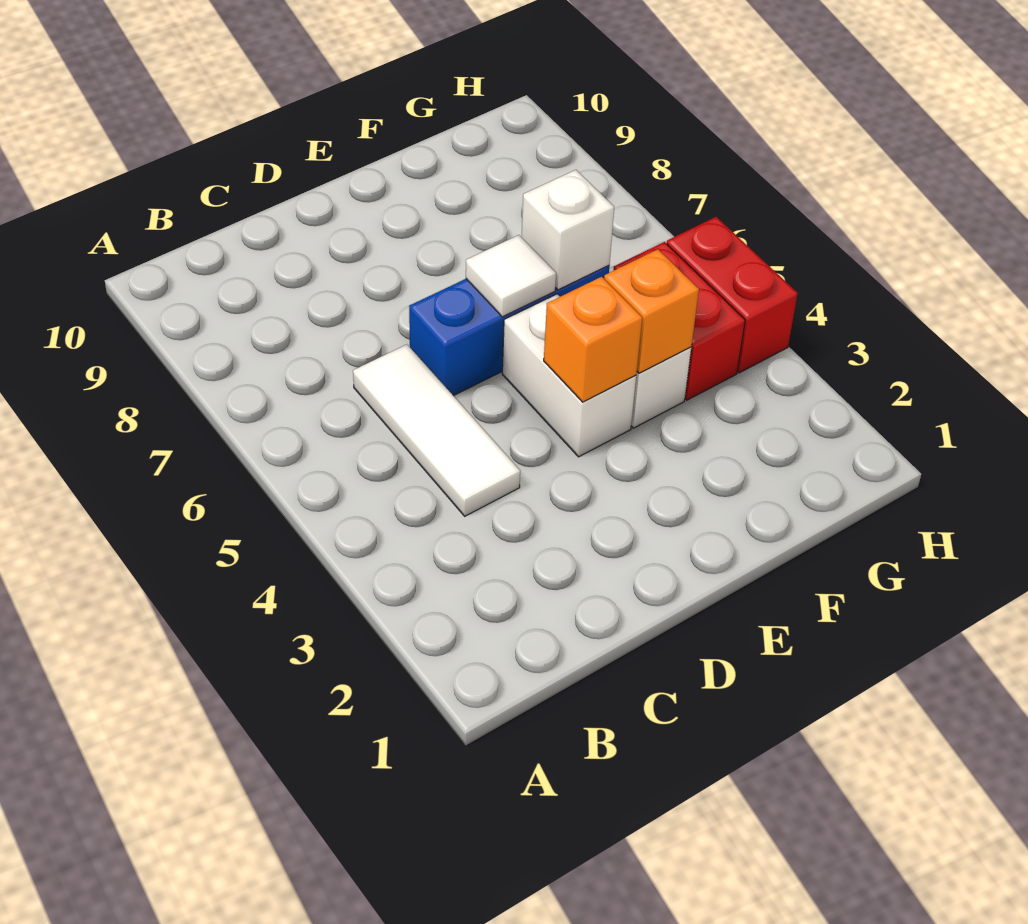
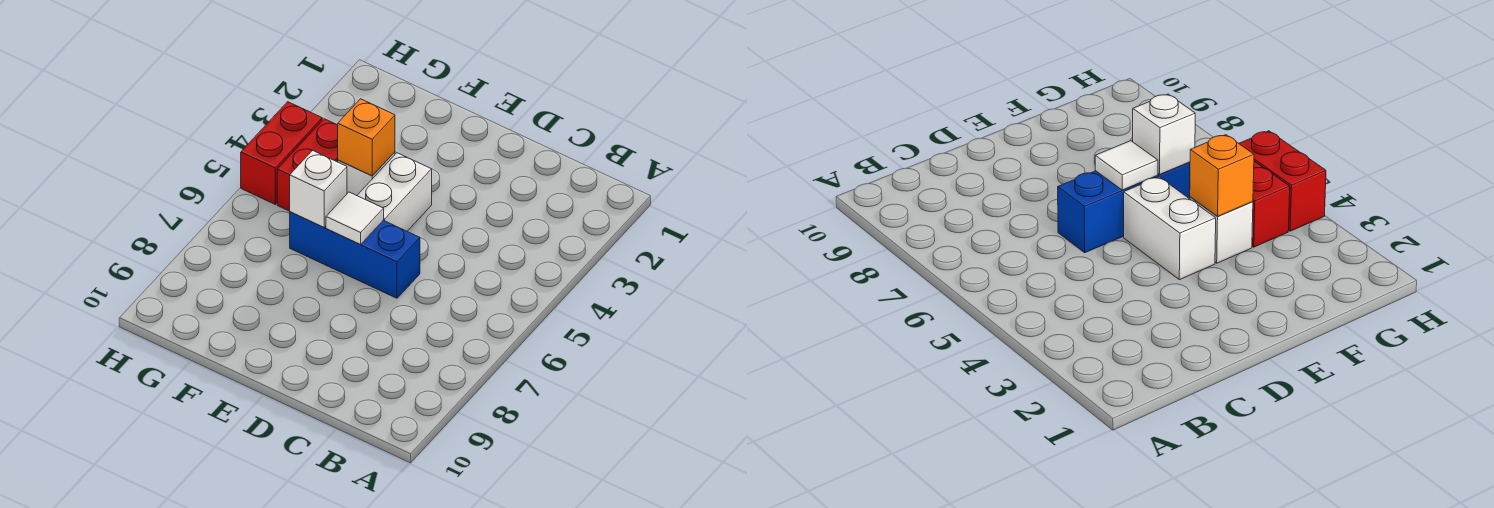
white tile C4:C6 level 1 -> none
orange brick E4 level 2 -> none

